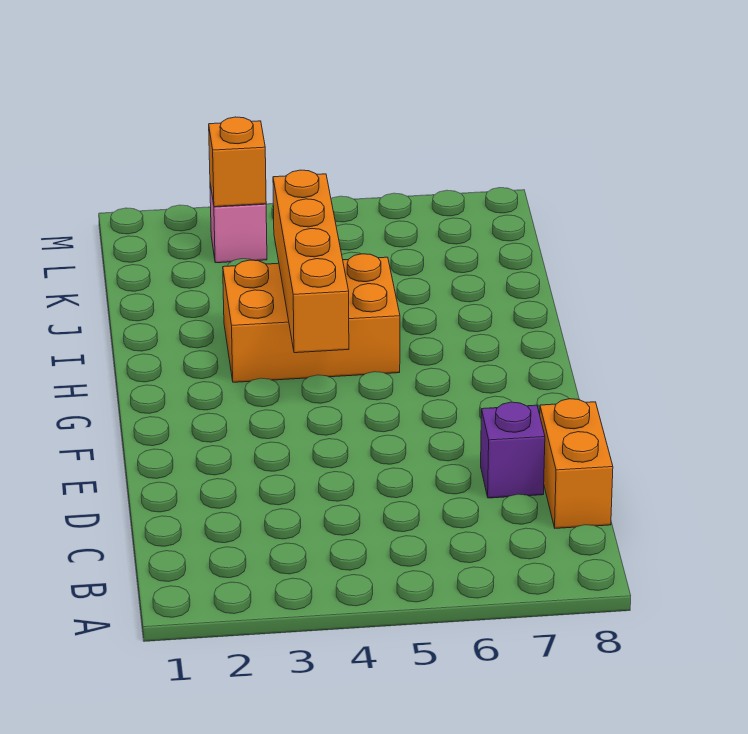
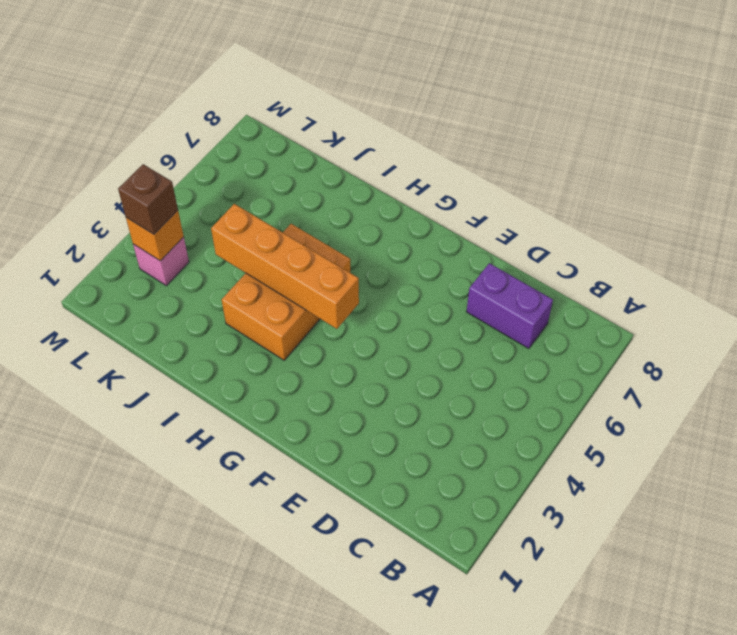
orange brick C8:D8 level 1 -> none
purple brick D7 level 1 -> purple brick C7:D7 level 1
none -> brown brick L3 level 3

